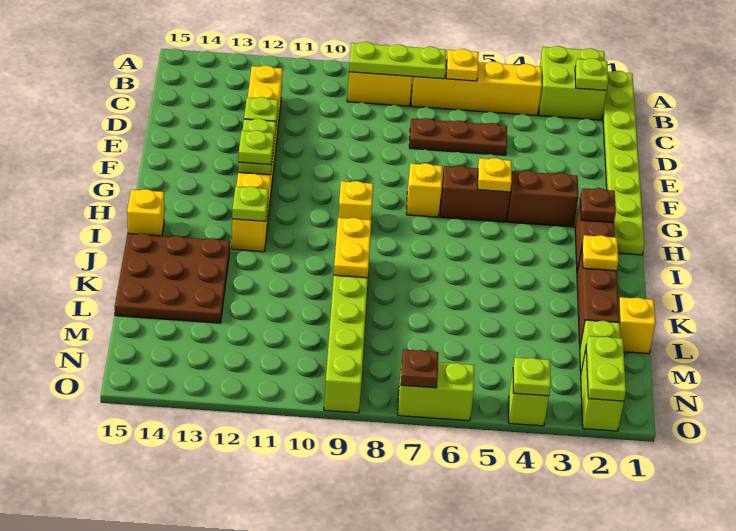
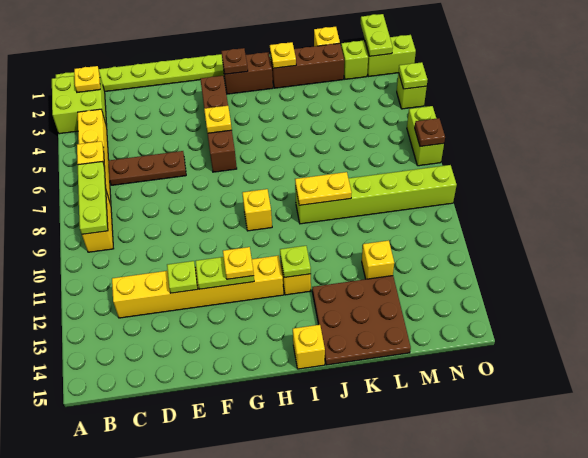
lime plate B2 level 2 -> yellow plate B2 level 2
brown plate D5:D7 level 1 -> brown plate C6:E6 level 1
yellow brick G7 level 1 -> yellow brick L12 level 1
lime plate G12 level 3 -> yellow plate G12 level 3
lime plate N2:O2 level 2 -> lime plate N1:N2 level 2

